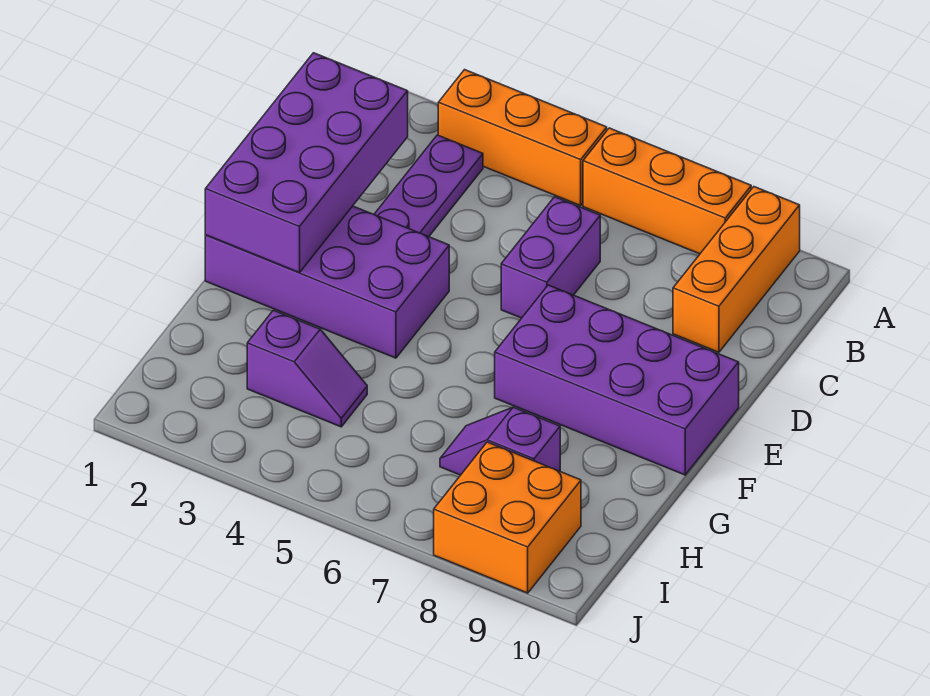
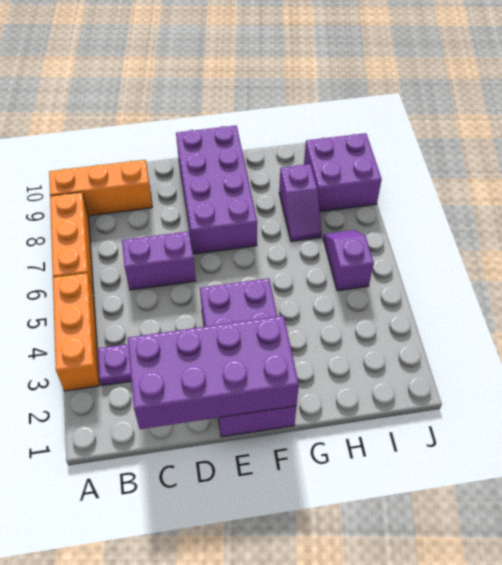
purple slope H3:H4 level 1 top 3 -> purple slope I5:I6 level 1 top 5
orange brick I8:J9 level 1 -> purple brick I8:J9 level 1

